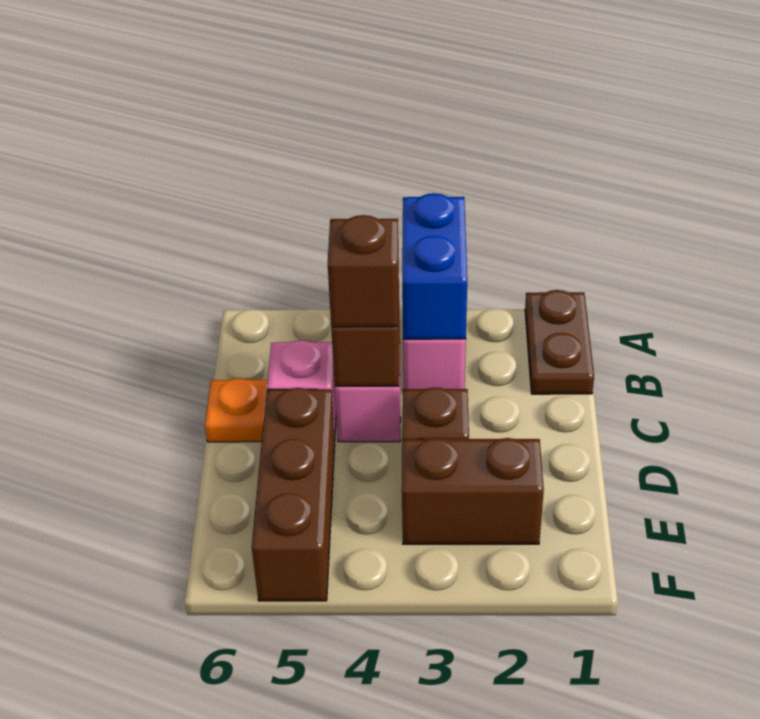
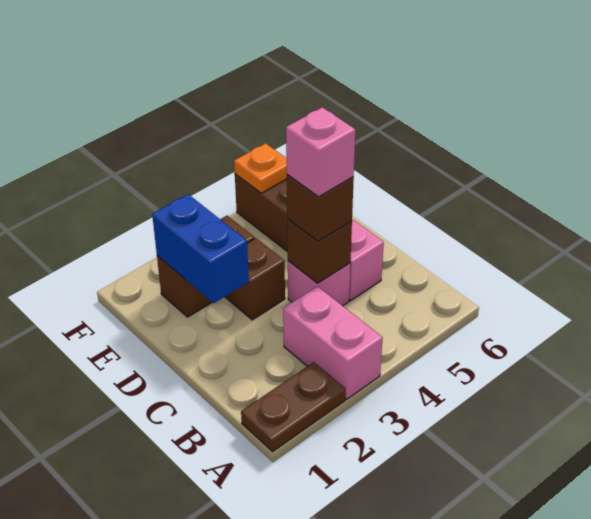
brown plate A1:B1 level 1 -> brown plate A1:A2 level 1
blue brick A3:B3 level 2 -> blue brick D2:E2 level 2
none -> pink brick C4 level 4
orange plate C6 level 1 -> orange plate F5 level 2

